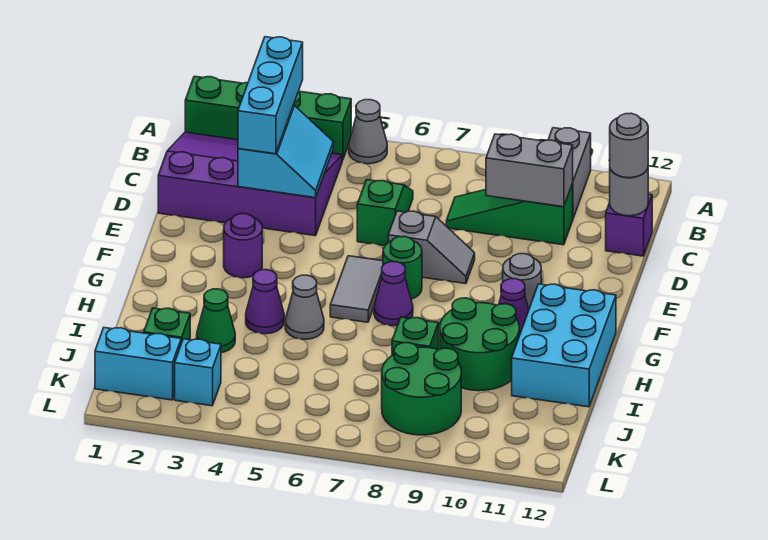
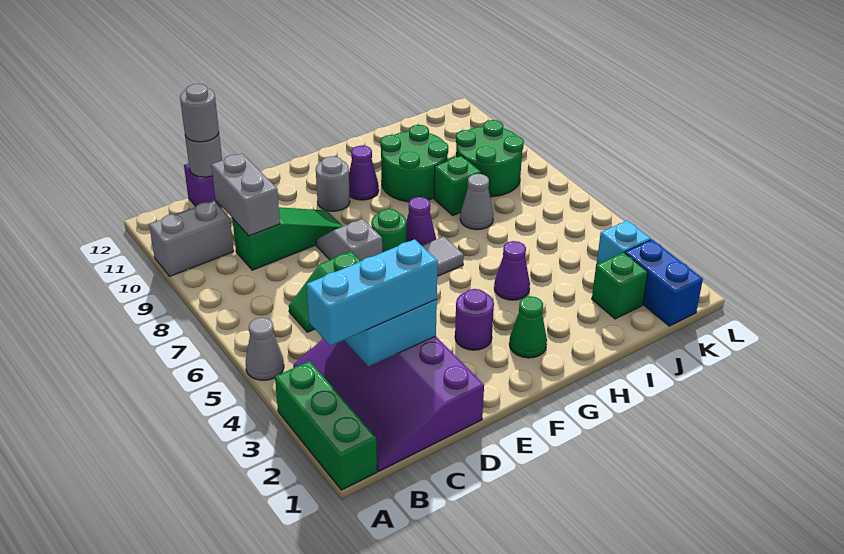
green brick A1:A4 level 1 -> green brick A1:A3 level 1
green slope C8:C10 level 1 top 10 -> green slope C9:E9 level 1 top C
cyan brick G11:I12 level 1 -> none
grey cone H5 level 1 -> grey cone I7 level 1
green cone I3 level 1 -> green cone G2 level 1
cyan brick K1:K2 level 1 -> blue brick K1:K2 level 1

